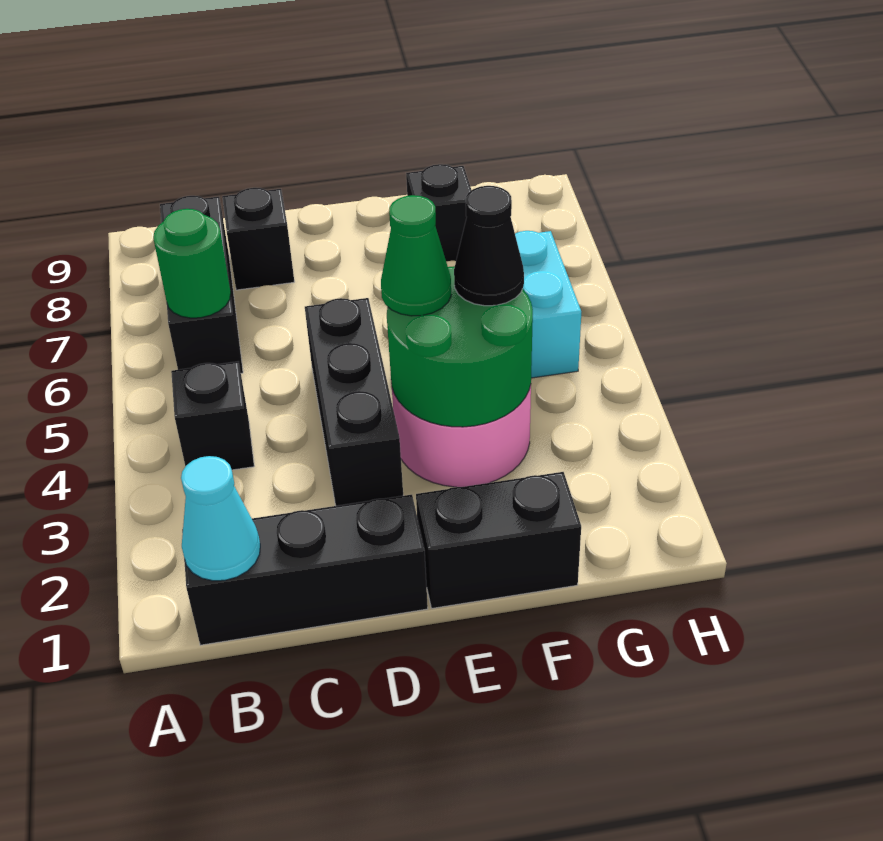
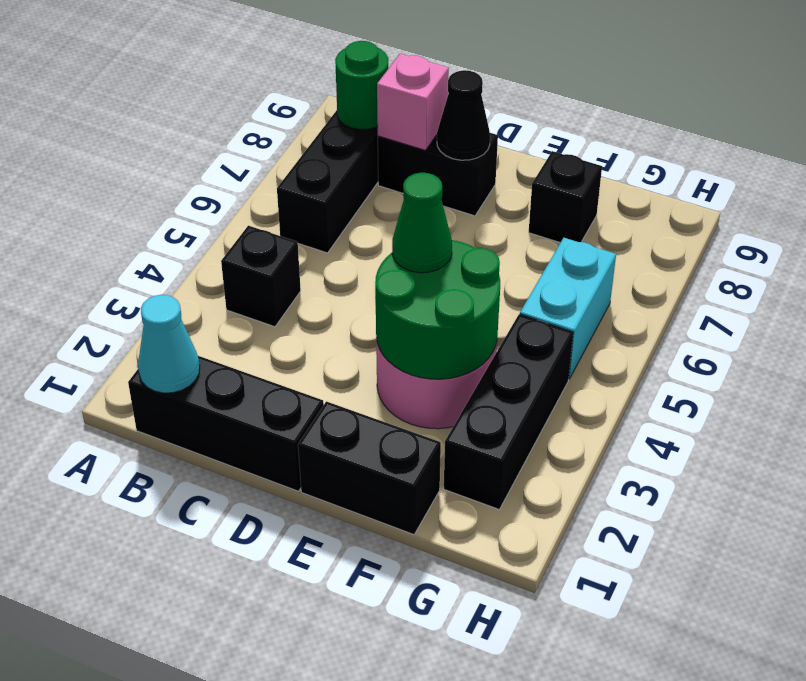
green round brick B6 level 2 -> green round brick B8 level 2
black brick C8 level 1 -> black brick C8:D8 level 1
none -> pink brick C8 level 2
black brick D3:D5 level 1 -> black brick G2:G4 level 1
black cone F4 level 3 -> black cone D8 level 2

